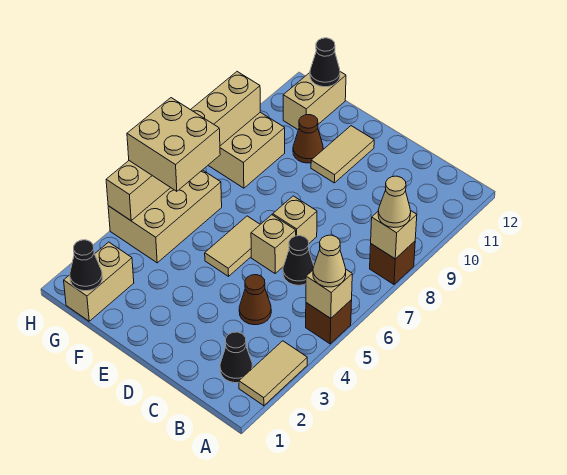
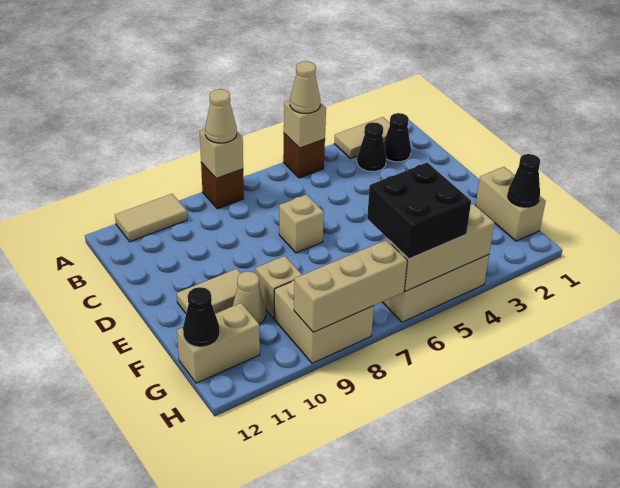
brown cone C4 level 1 -> none
black cone C6 level 1 -> black cone B3 level 1
tan brick D6 level 1 -> tan brick F9 level 1
tan tile E5:E6 level 1 -> tan tile A10:A11 level 1
brown cone F10 level 1 -> tan cone F10 level 1
tan brick G1:G2 level 1 -> tan brick F1:G1 level 1
tan brick G5:H6 level 3 -> black brick G5:H6 level 3

